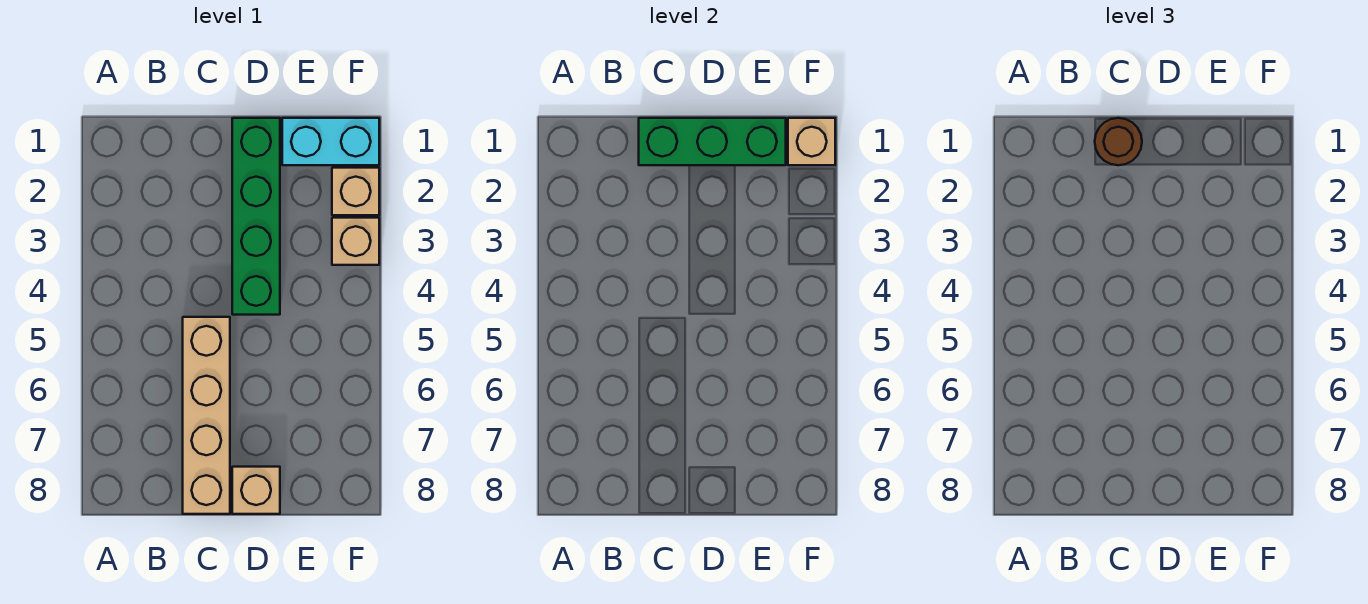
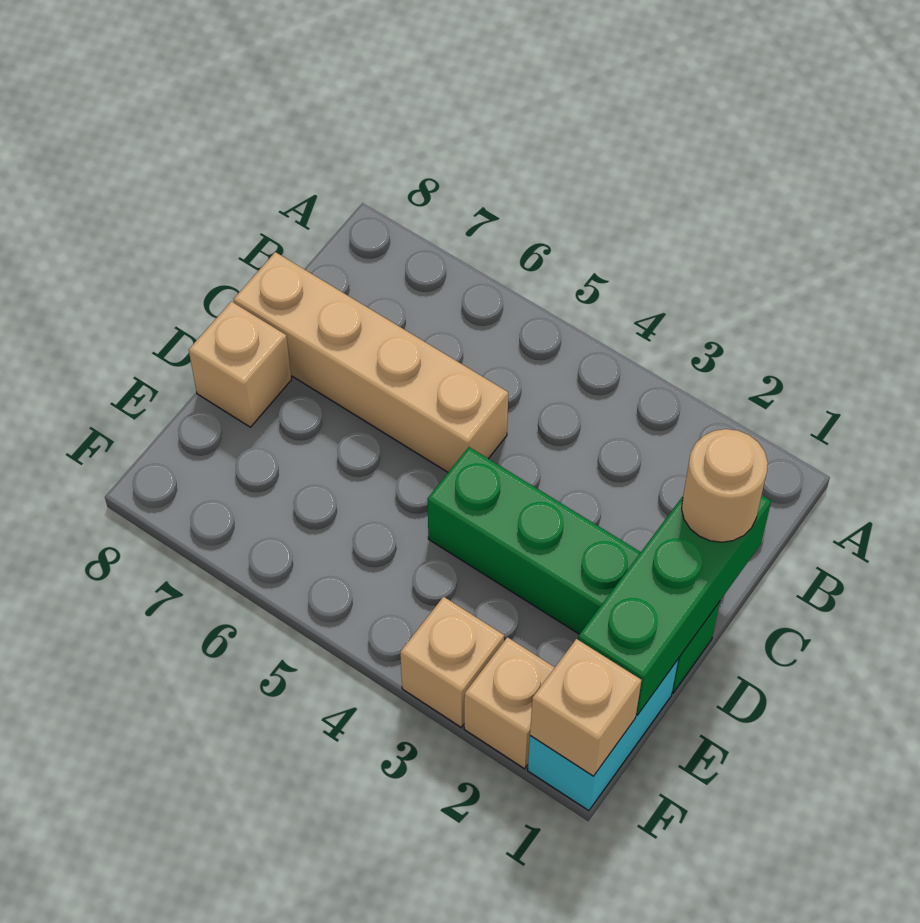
brown round brick C1 level 3 -> tan round brick C1 level 3

